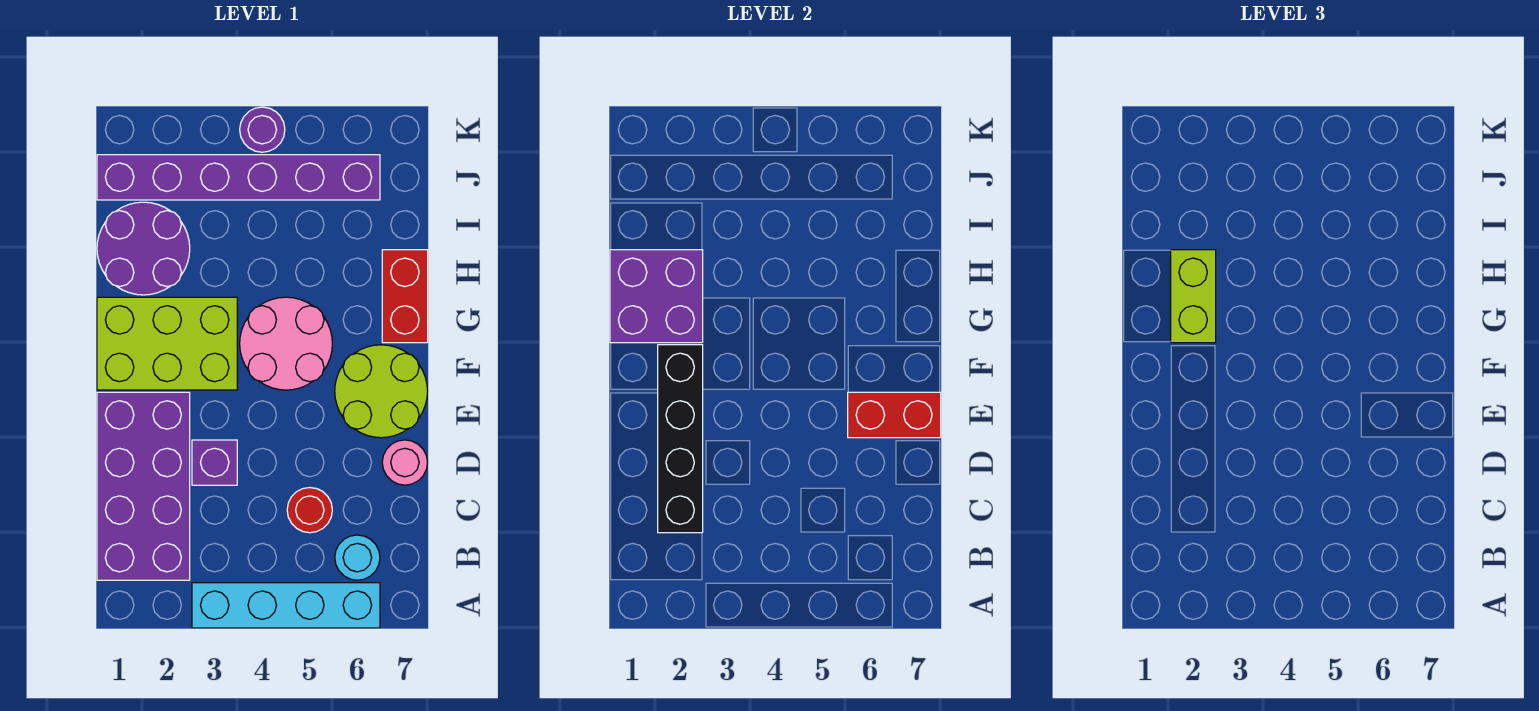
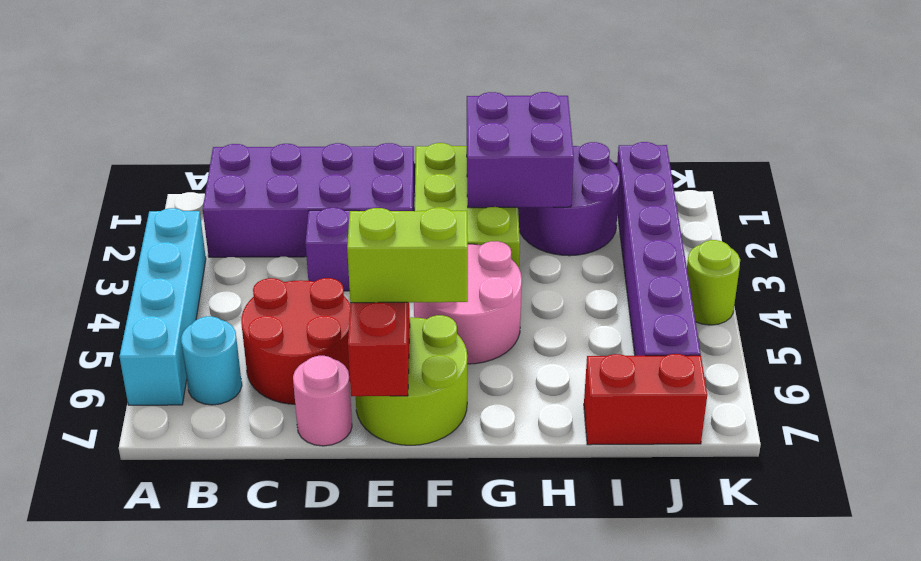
black brick C2:F2 level 2 -> none
red round brick C5 level 1 -> red round brick C5:D6 level 1
lime brick G2:H2 level 3 -> lime brick E6:F6 level 3
red brick G7:H7 level 1 -> red brick I7:J7 level 1
purple round brick K4 level 1 -> lime round brick K4 level 1

